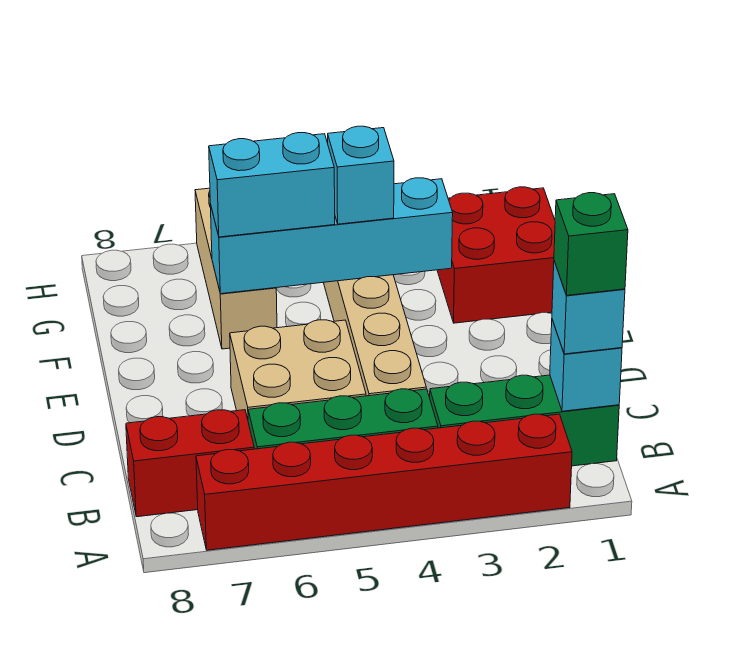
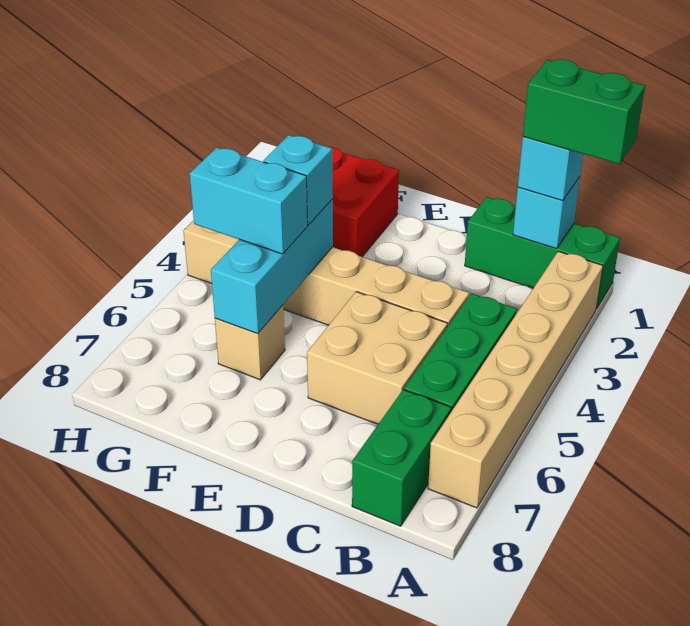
red brick A2:A7 level 1 -> tan brick A2:A7 level 1
green brick B1:B3 level 1 -> green brick A1:C1 level 1
green brick B1 level 4 -> green brick A1:B1 level 4
red brick B7:B8 level 1 -> green brick B7:B8 level 1
cyan brick F3:F6 level 2 -> cyan brick F4:F6 level 2
cyan brick F5:F6 level 3 -> cyan brick F5:G5 level 3
tan brick F6:H6 level 1 -> tan brick F6 level 1

